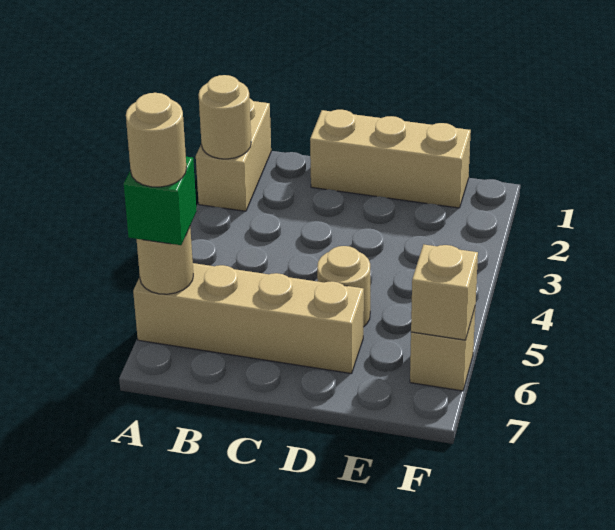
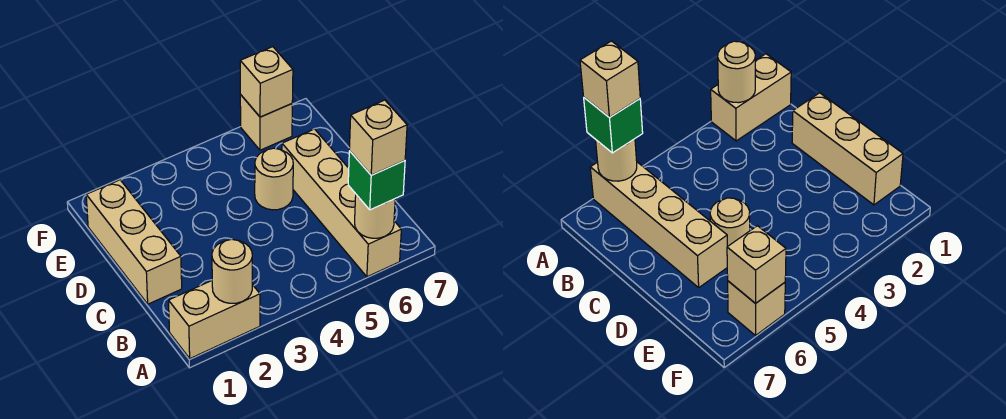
tan round brick A6 level 4 -> tan brick A6 level 4

